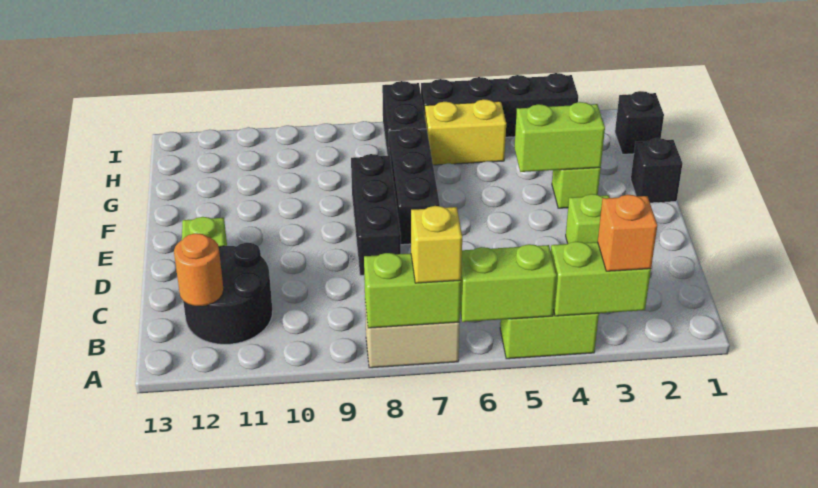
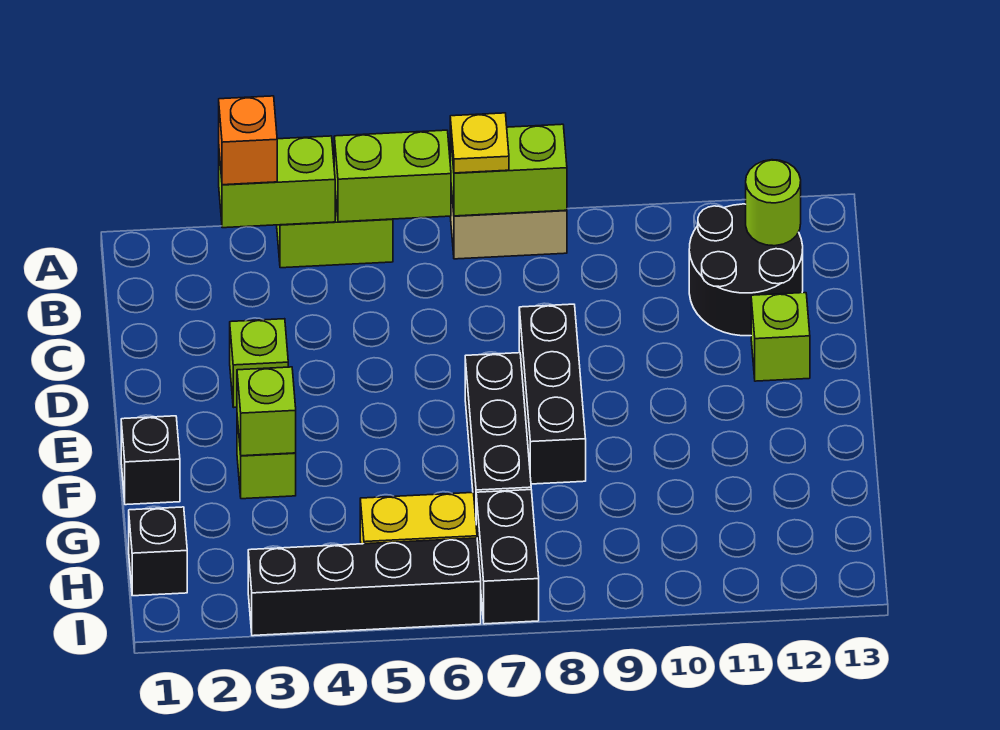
yellow brick A7 level 3 -> yellow plate A7 level 3
orange round brick B12 level 2 -> lime round brick B12 level 2
lime brick F3:F4 level 2 -> lime brick F3 level 2

